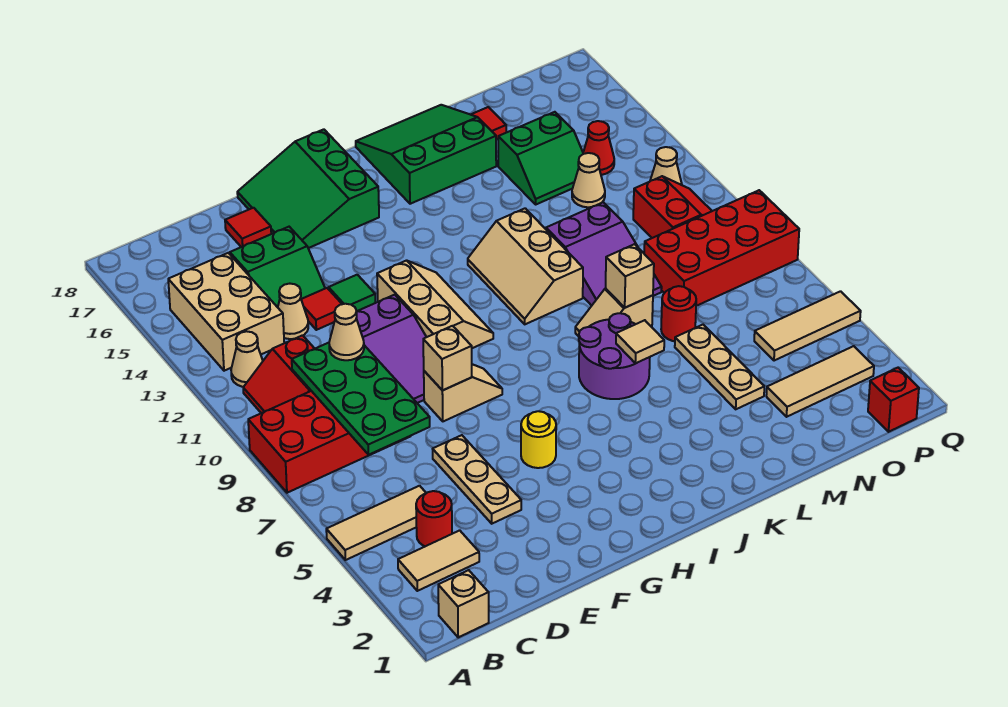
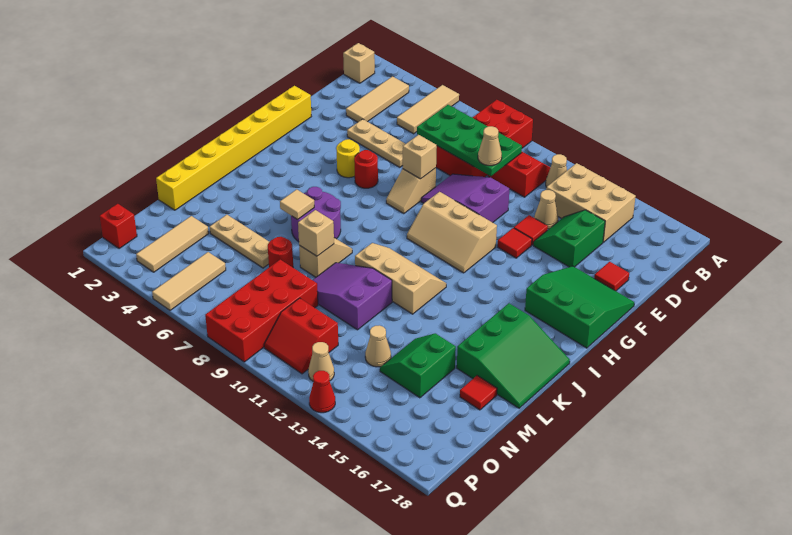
tan tile B3:C3 level 1 -> tan tile B3:D3 level 1
red round brick C4 level 1 -> red round brick G6 level 1
none -> yellow brick F1:M1 level 1
green tile F13 level 1 -> red tile F13 level 1
red cone O14 level 1 -> red cone Q13 level 1

